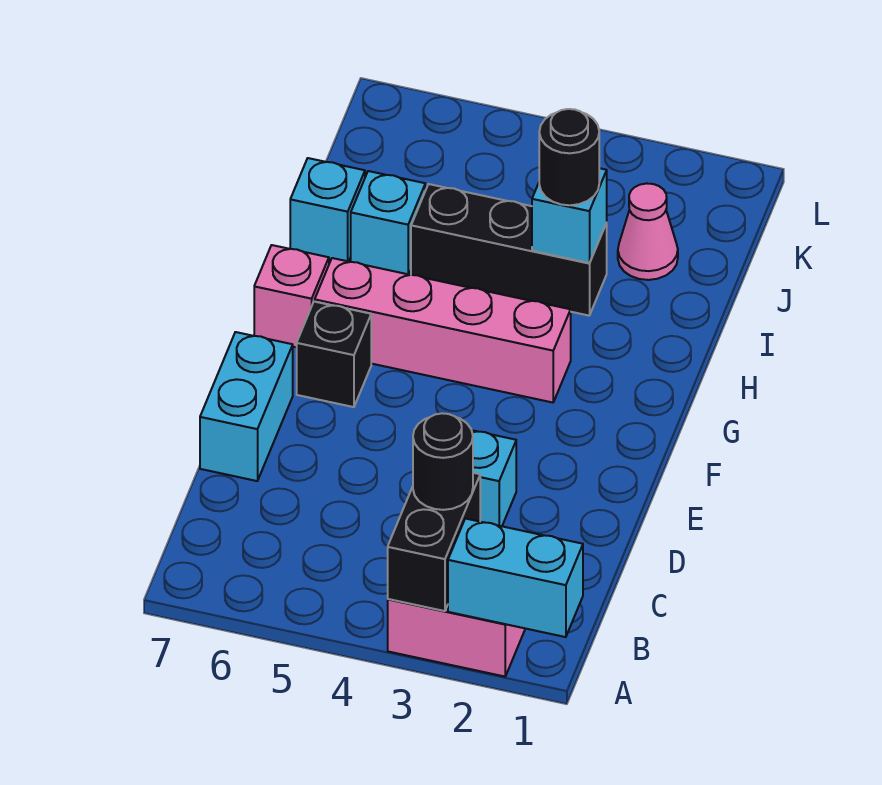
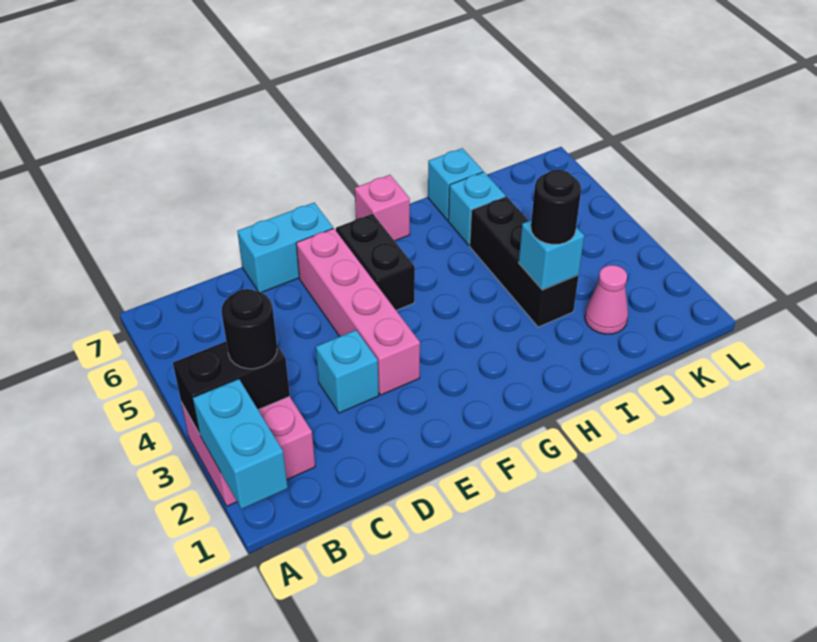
black brick F6 level 1 -> black brick F5:F6 level 1
pink brick G3:G6 level 1 -> pink brick E3:E6 level 1

